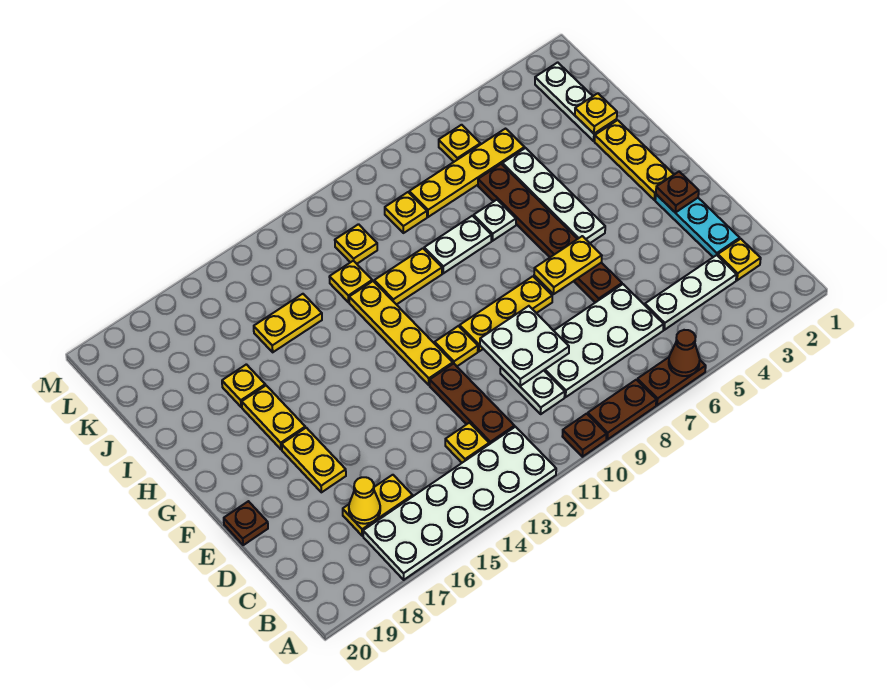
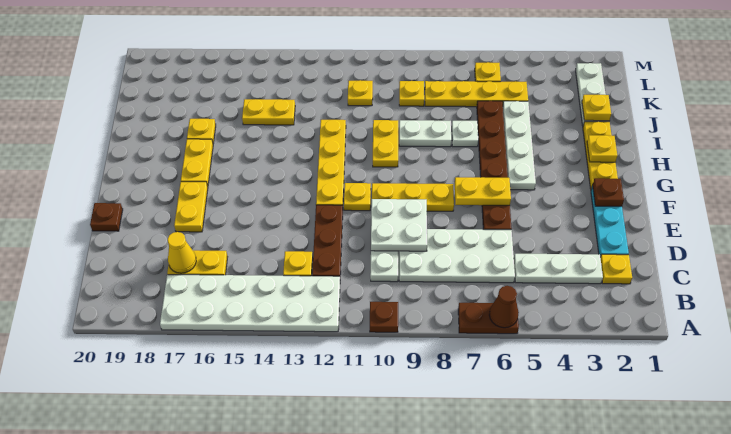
brown plate A8:A9 level 1 -> none
yellow plate I10:I11 level 1 -> yellow plate H10:I10 level 1
yellow plate J12 level 1 -> yellow plate H2 level 2

